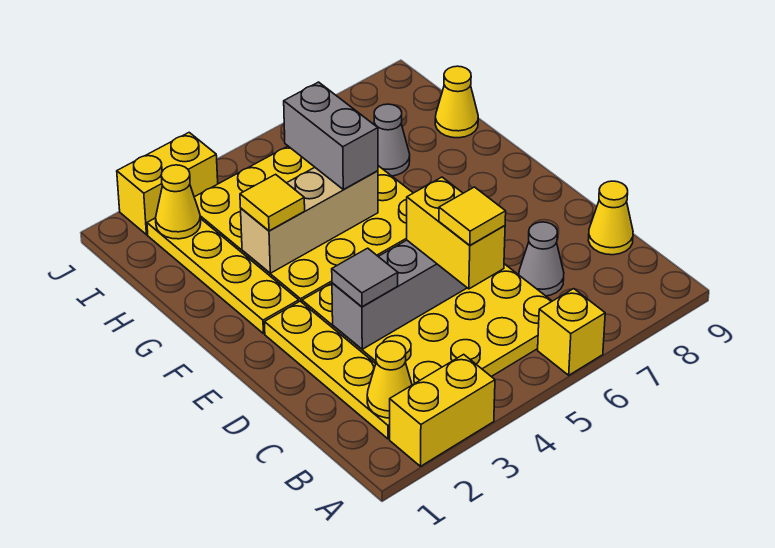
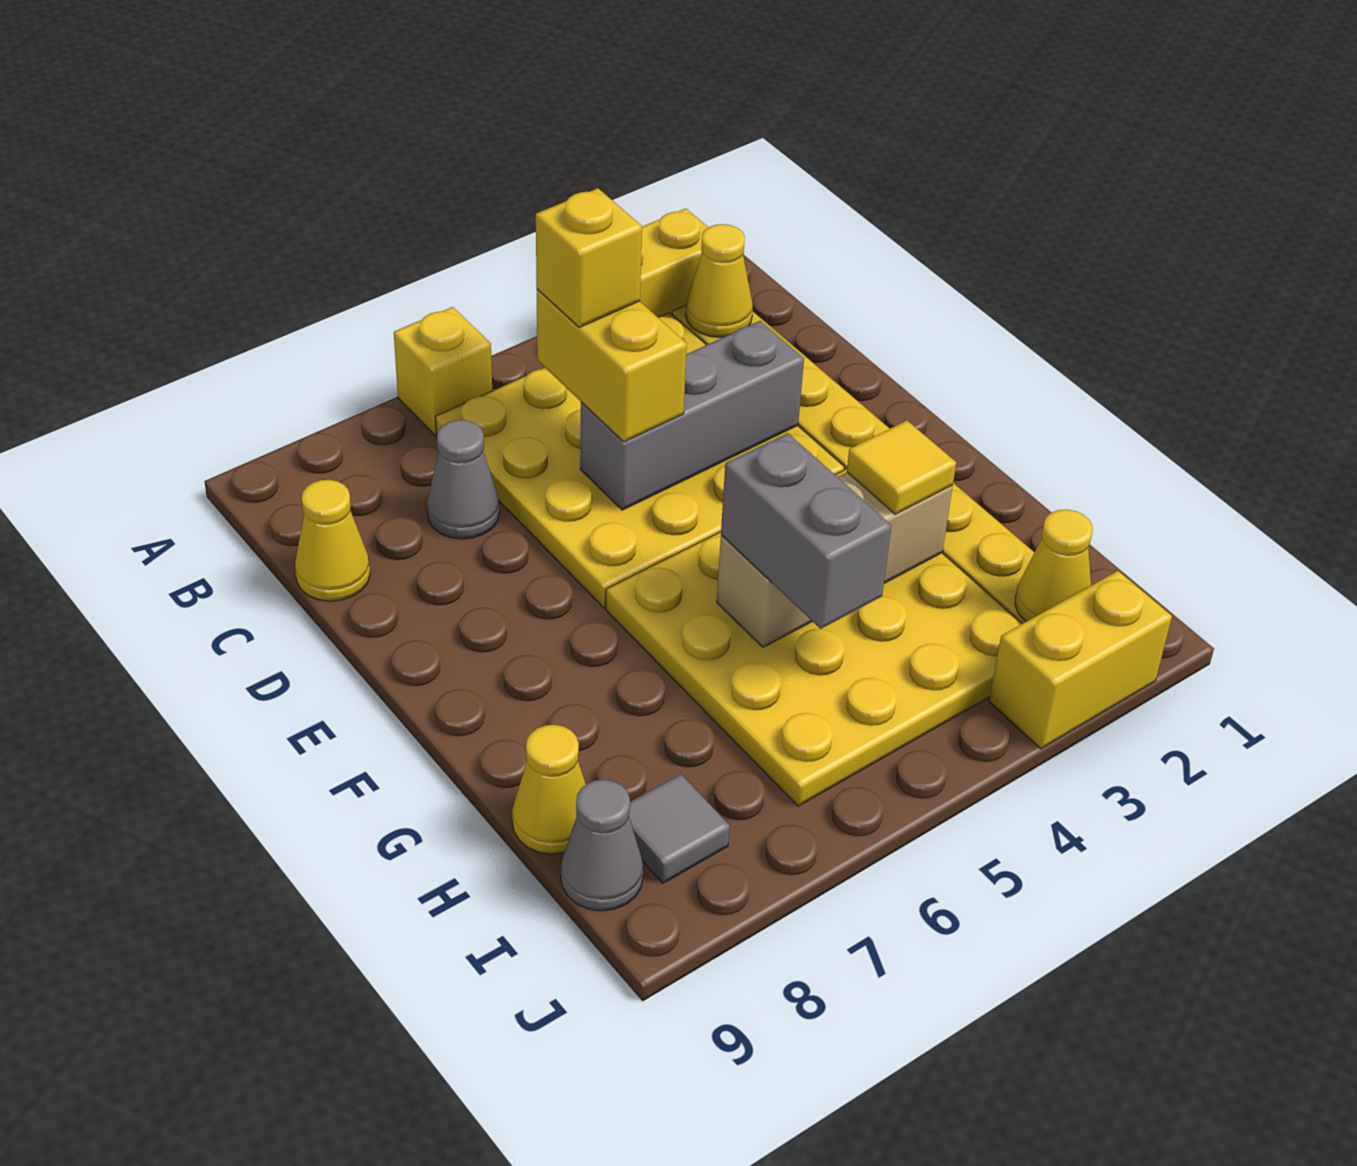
yellow tile C5 level 4 -> yellow brick C5 level 4
grey tile D3 level 3 -> grey tile I8 level 1
grey cone H7 level 1 -> grey cone I9 level 1

